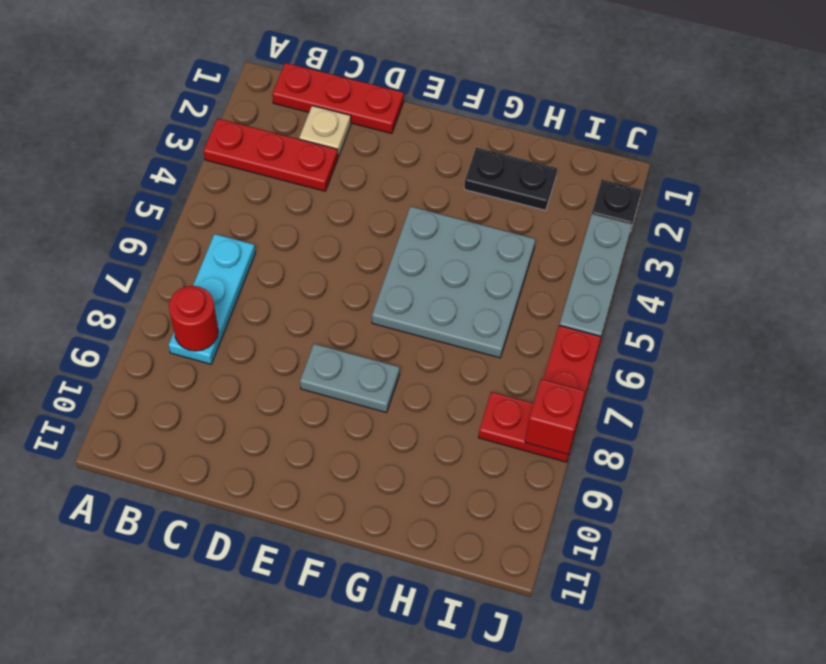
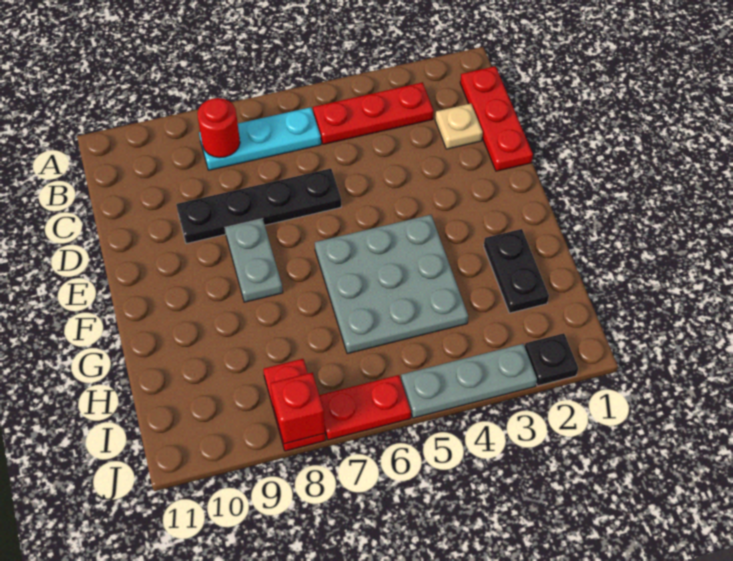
red plate A3:C3 level 1 -> red plate B3:B5 level 1
none -> black plate D6:D9 level 1

